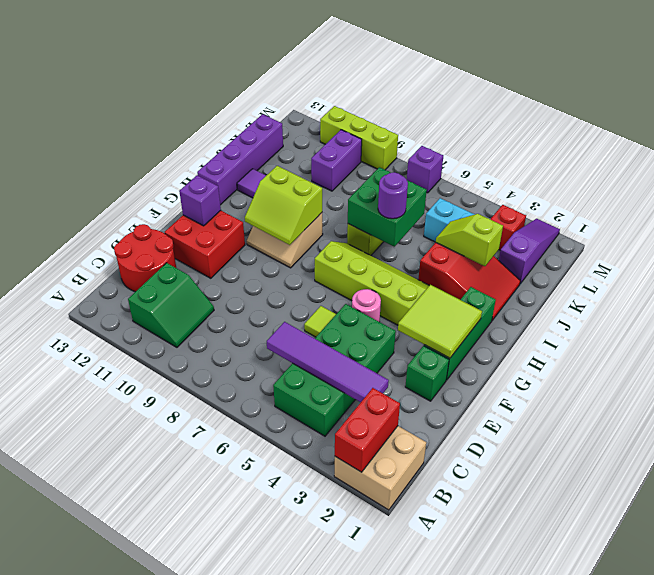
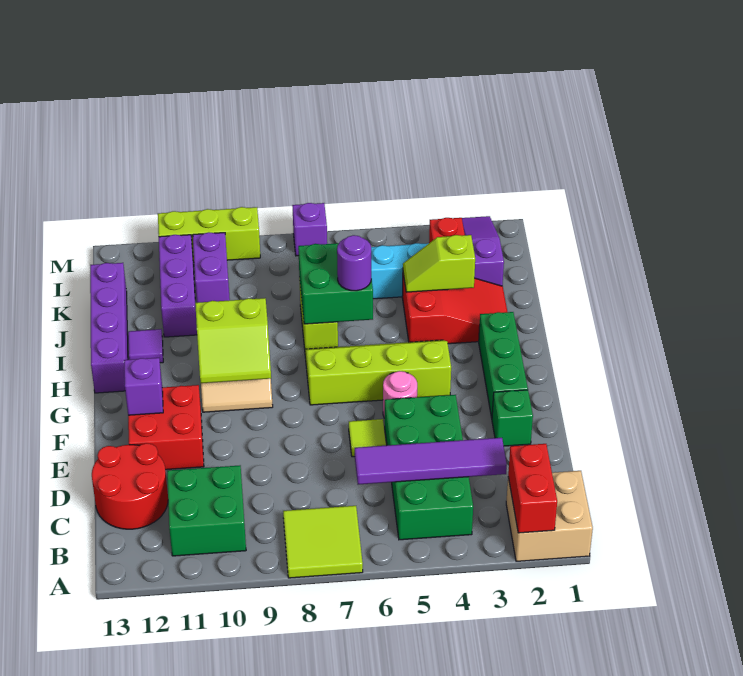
green slope B10:C11 level 1 top 11 -> green brick B10:C11 level 1
lime tile F2:G3 level 2 -> lime tile A7:B8 level 1
none -> purple brick J11:L11 level 1

